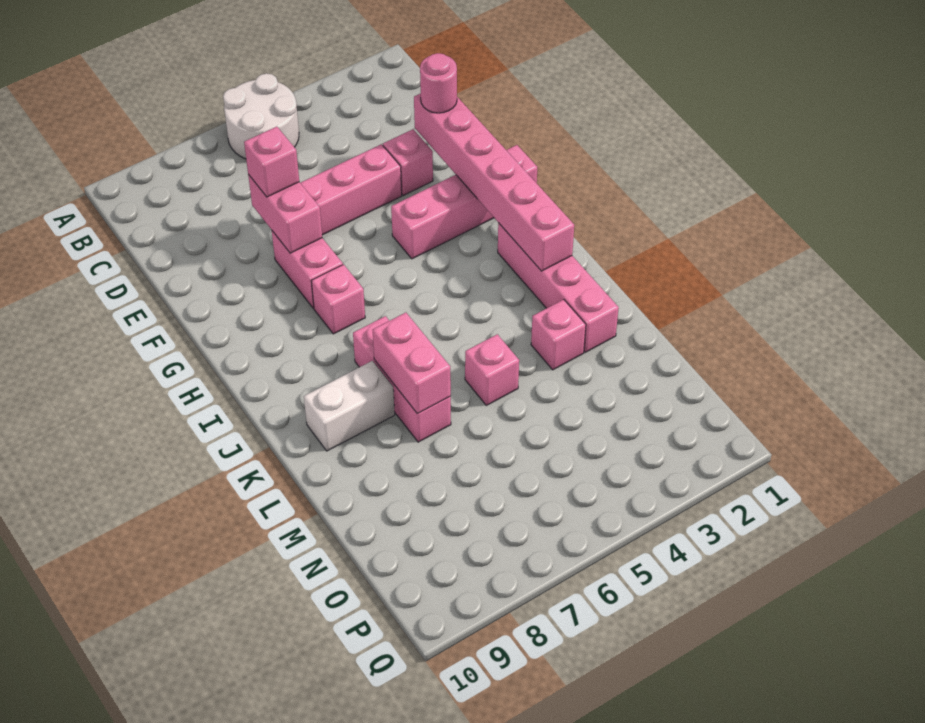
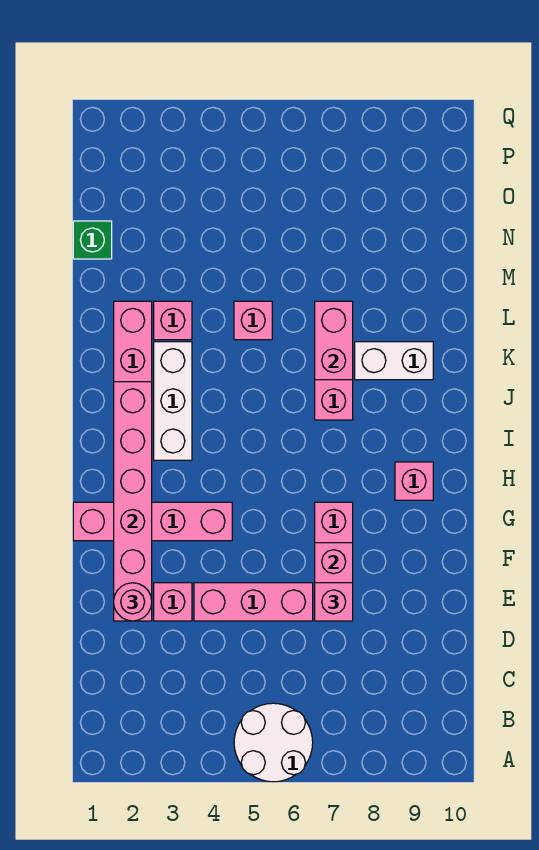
pink brick H7 level 1 -> pink brick H9 level 1
none -> white brick I3:K3 level 1
none -> green brick N1 level 1

